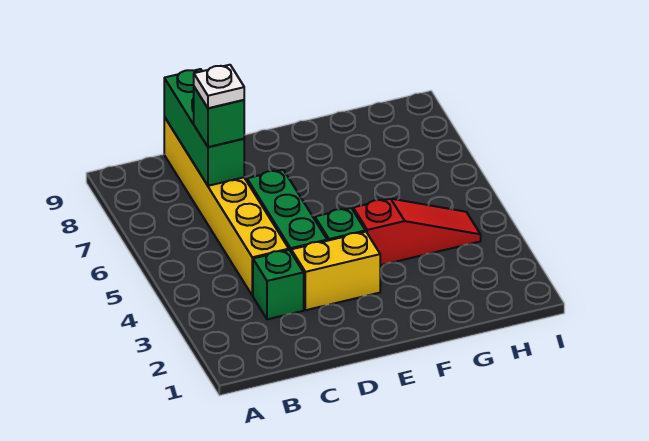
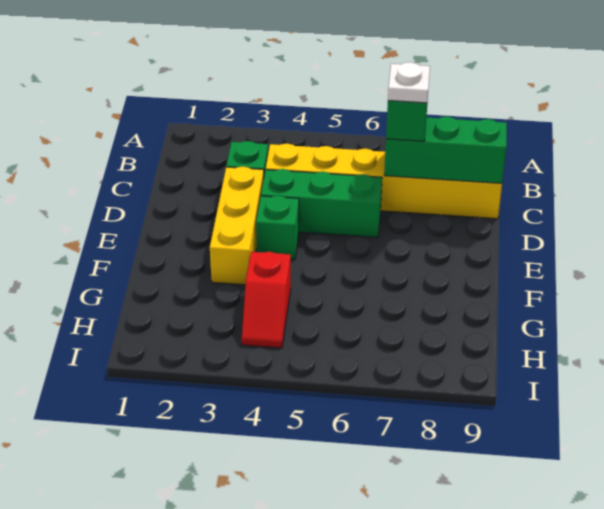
yellow brick D3:E3 level 1 -> yellow brick D3:F3 level 1
red slope F4:H4 level 1 top F -> red slope G4:H4 level 1 top G

